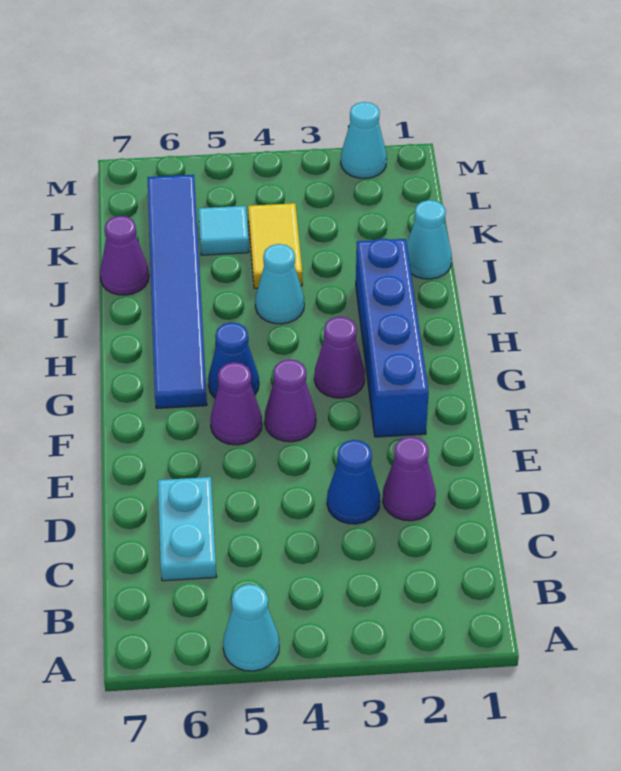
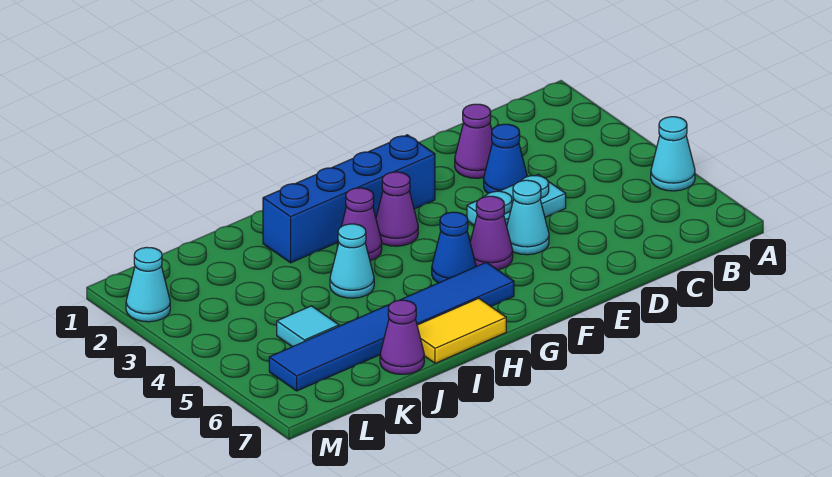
cyan plate C6:D6 level 1 -> cyan plate D4:E4 level 1
purple cone F4 level 1 -> purple cone H3 level 1
cyan cone J1 level 1 -> cyan cone E5 level 1
yellow tile J4:K4 level 1 -> yellow tile H7:I7 level 1

